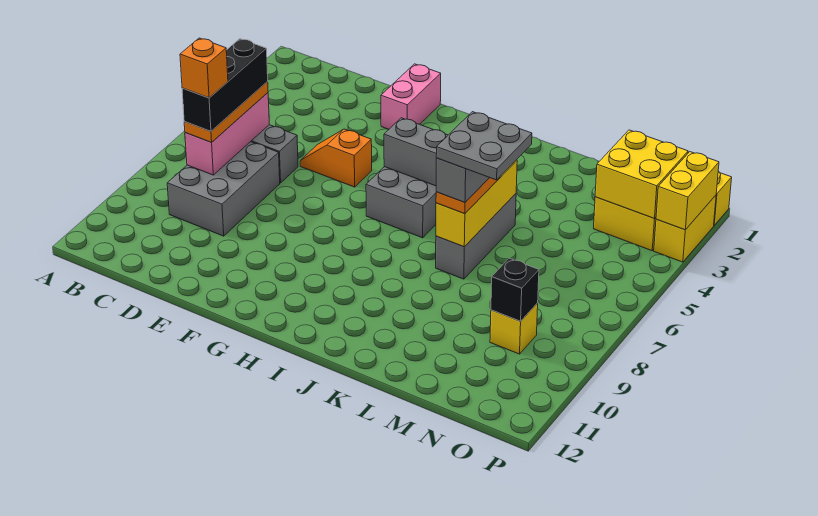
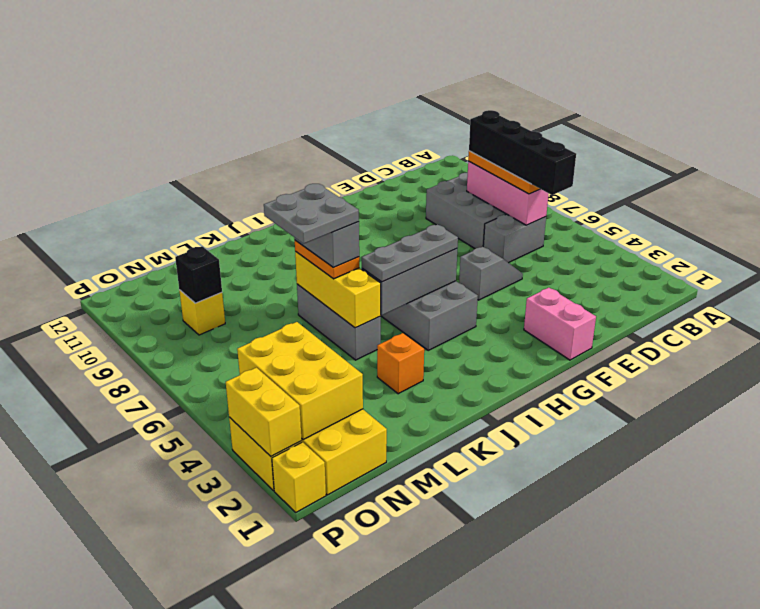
black brick C6:C8 level 4 -> black brick C5:C8 level 4
orange brick C8 level 5 -> orange brick K3 level 1
orange slope E5:F5 level 1 top F -> grey slope E5:F5 level 1 top F
none -> grey plate H5:J5 level 3
yellow brick N2:O3 level 2 -> yellow brick N2:O4 level 2

